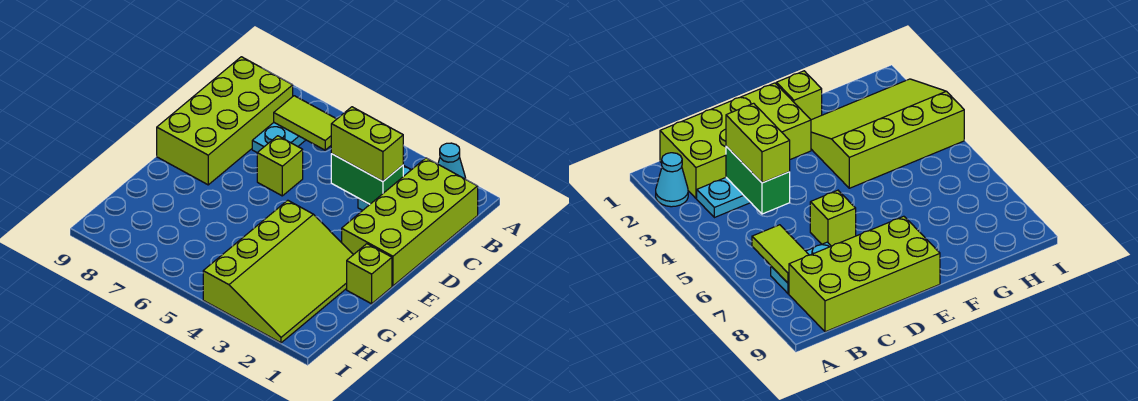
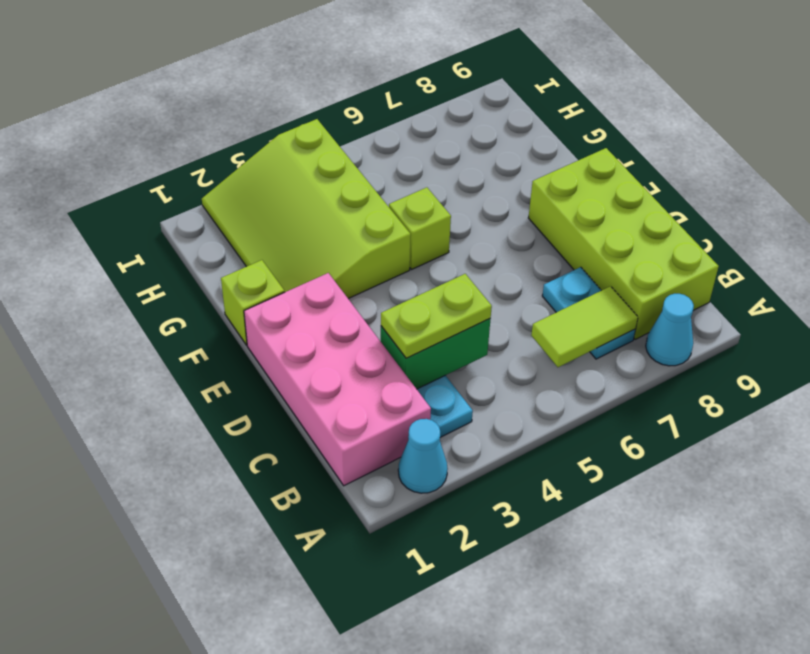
none -> cyan cone A8 level 1
lime brick B1:E2 level 1 -> pink brick B1:E2 level 1
lime brick C3:C4 level 3 -> lime plate C3:C4 level 3
lime brick D6 level 1 -> lime brick F5 level 1

